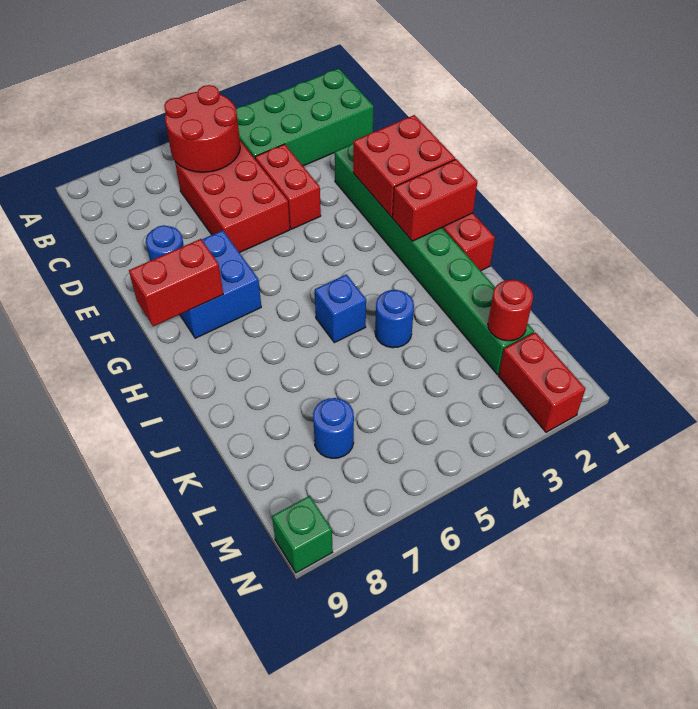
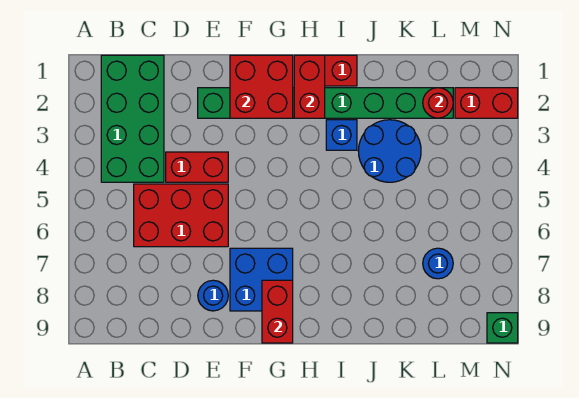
red round brick B5:C6 level 2 -> none
blue brick I5 level 1 -> blue brick I3 level 1
blue round brick J4 level 1 -> blue round brick J3:K4 level 1

